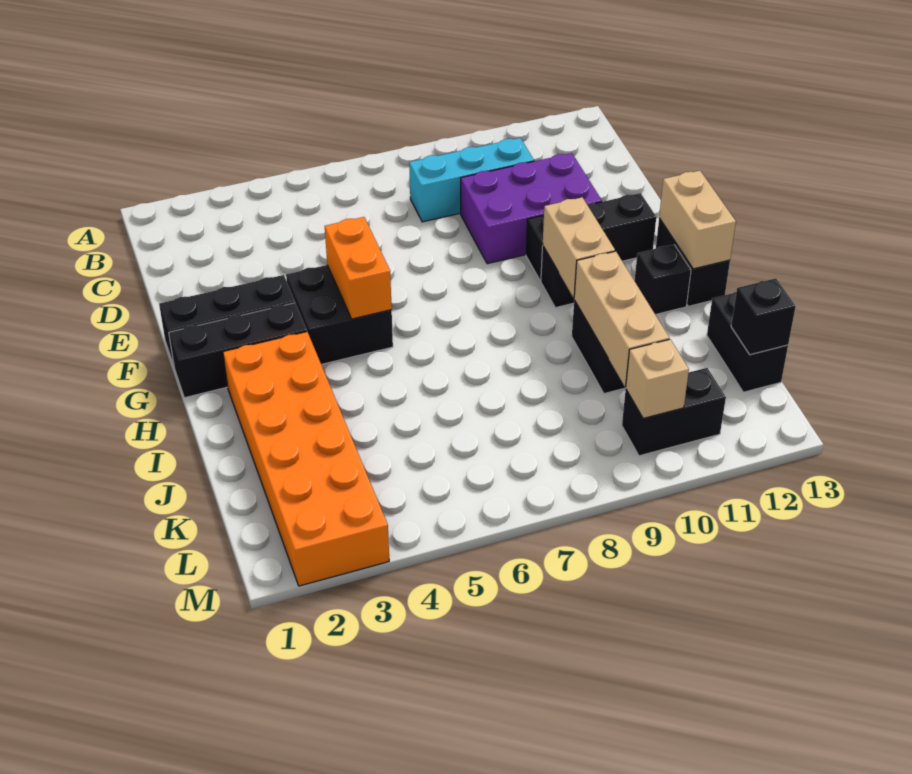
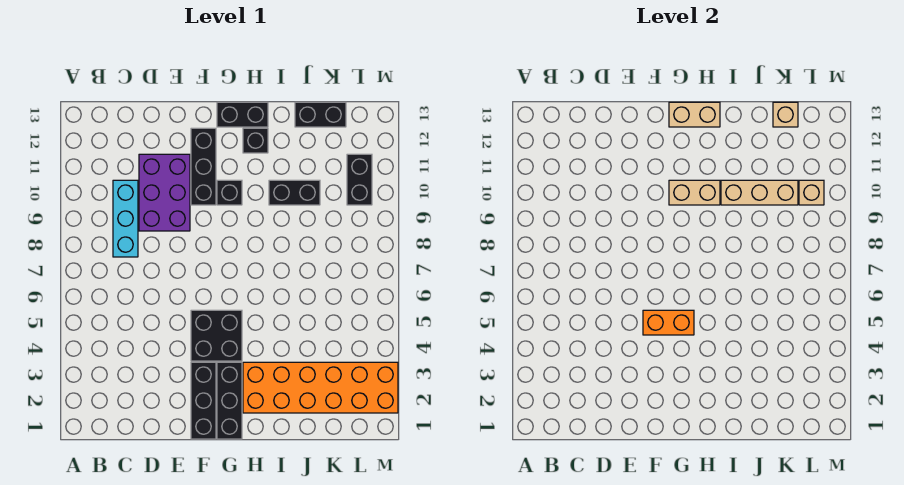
black brick K13 level 2 -> tan brick K13 level 2

